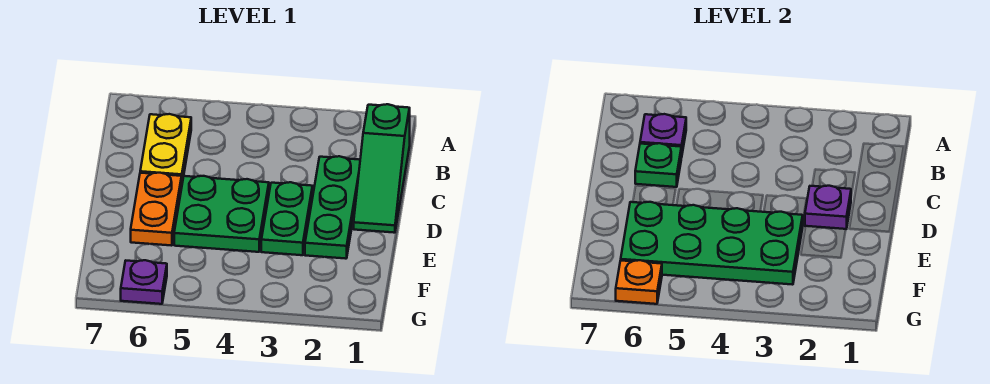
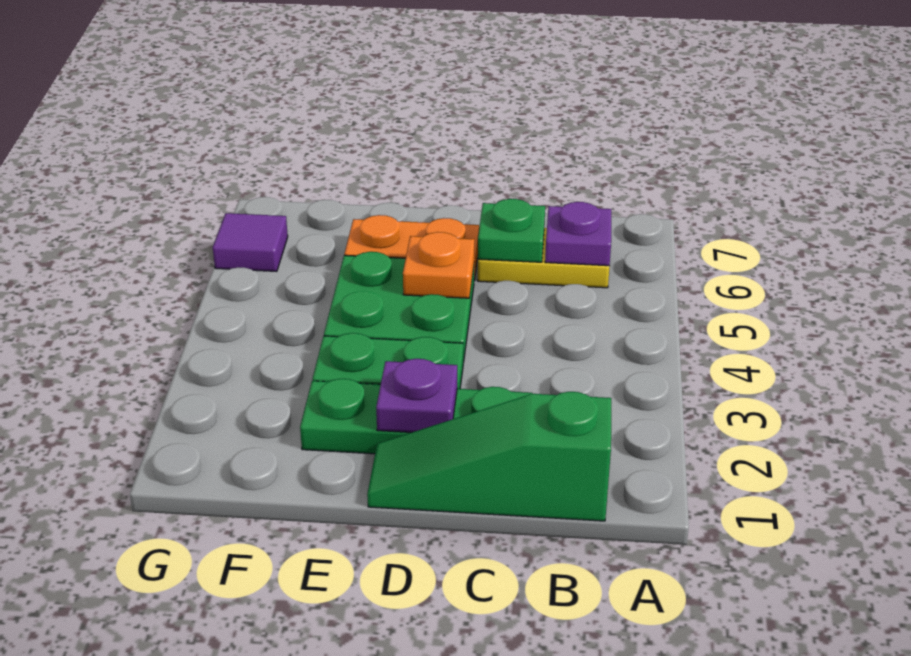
green plate E3:F6 level 2 -> none
purple plate G6 level 1 -> purple tile G6 level 1
orange plate G6 level 2 -> orange plate D5 level 2

